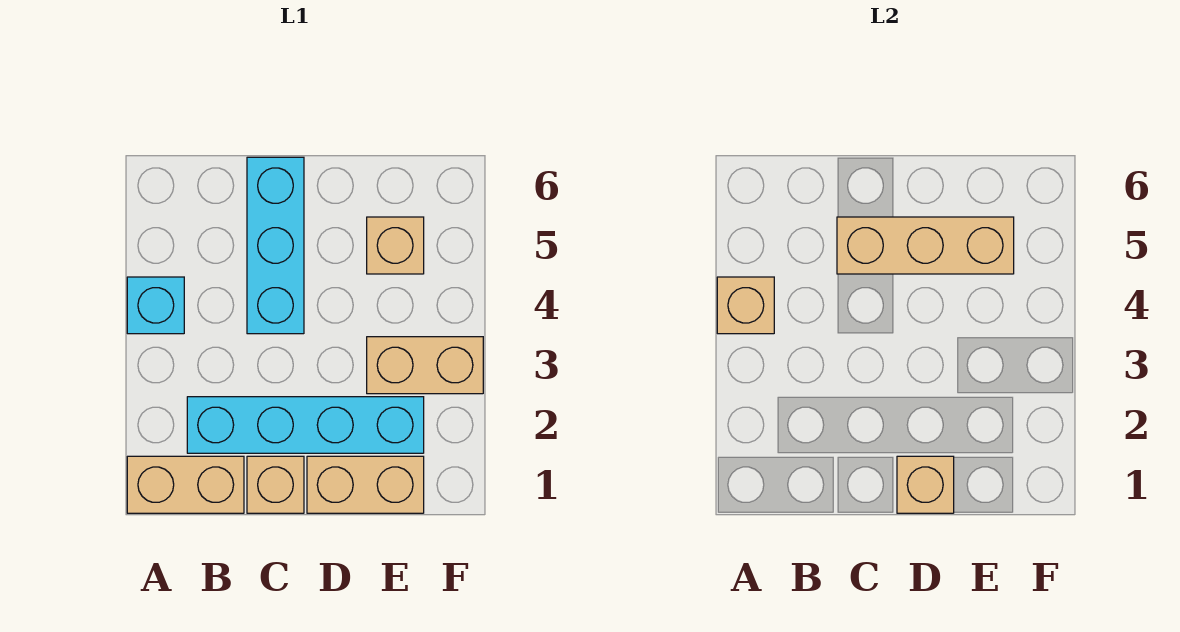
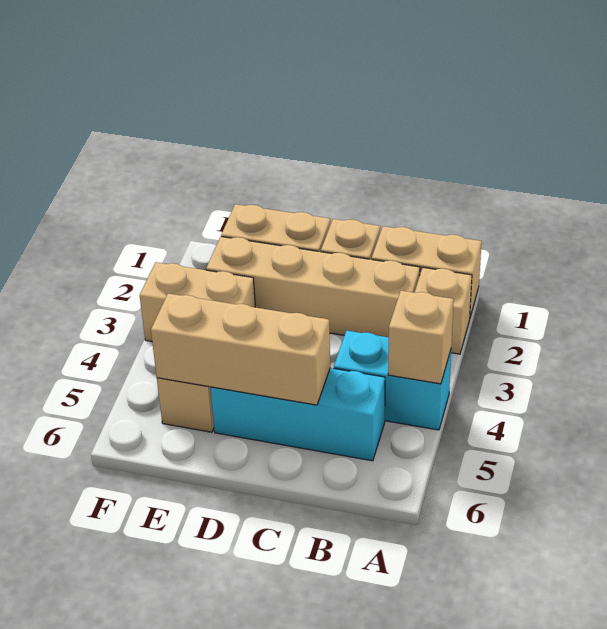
cyan brick A4 level 1 -> cyan brick A4:B4 level 1
cyan brick B2:E2 level 1 -> tan brick B2:E2 level 1
cyan brick C4:C6 level 1 -> cyan brick B5:D5 level 1
tan brick D1 level 2 -> tan brick A2 level 1

